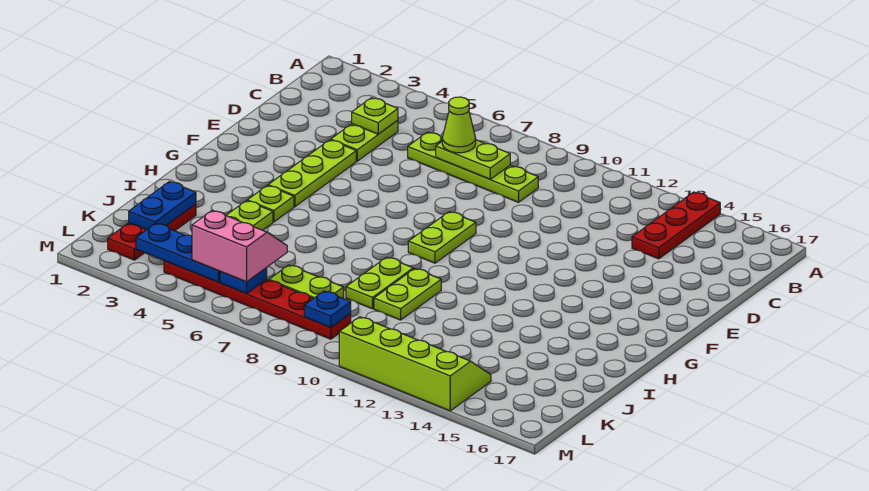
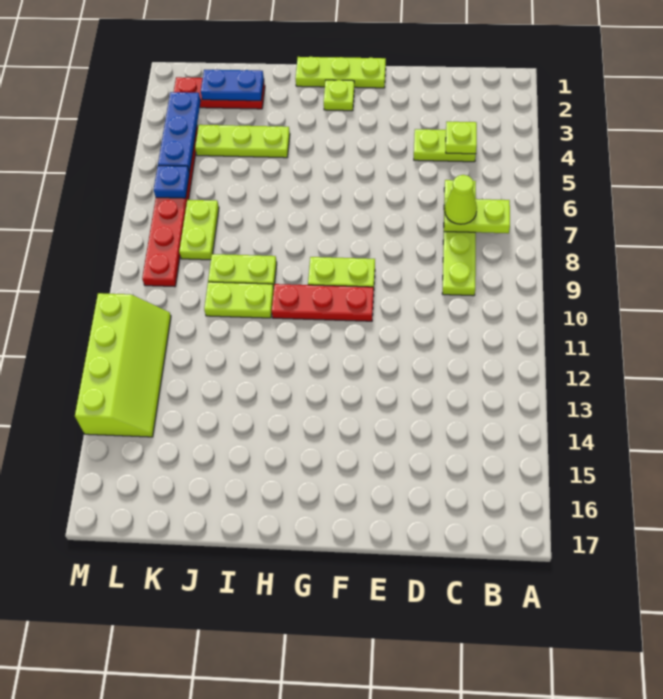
red plate A14:C14 level 1 -> red plate F10:H10 level 1
lime plate C7:C8 level 2 -> lime plate B7:C7 level 2
lime plate E4:G4 level 1 -> lime plate F1:H1 level 1
lime plate H4 level 1 -> lime plate G2 level 1
pink slope K5:L6 level 3 top L -> none
blue plate L9 level 2 -> none

